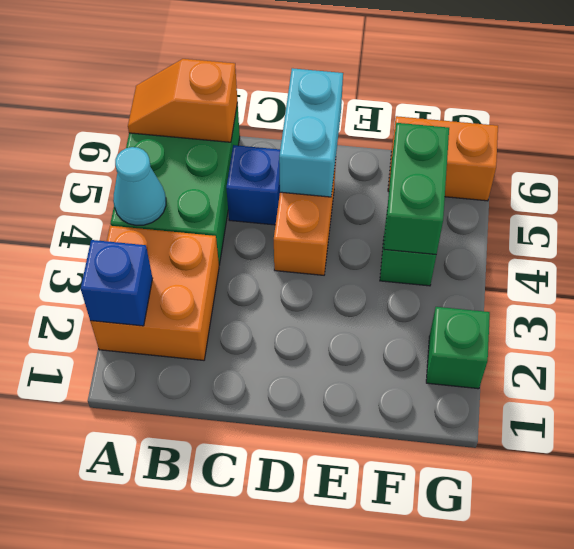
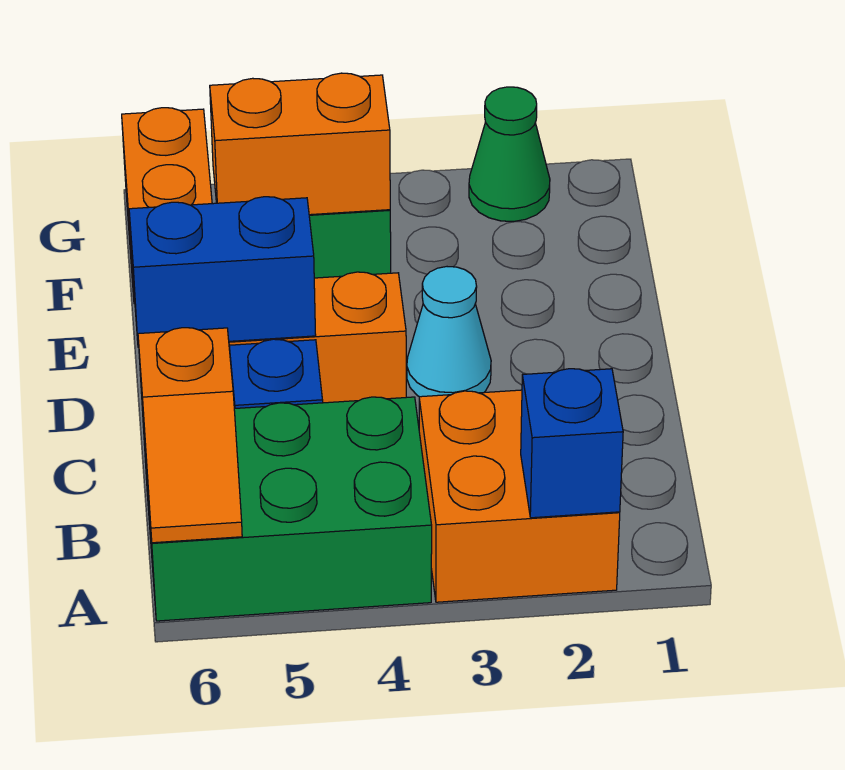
cyan cone A4 level 2 -> cyan cone D3 level 1
cyan brick D5:D6 level 2 -> blue brick D5:D6 level 2
green brick F4:F5 level 2 -> orange brick F4:F5 level 2
green brick G2 level 1 -> green cone G2 level 1

